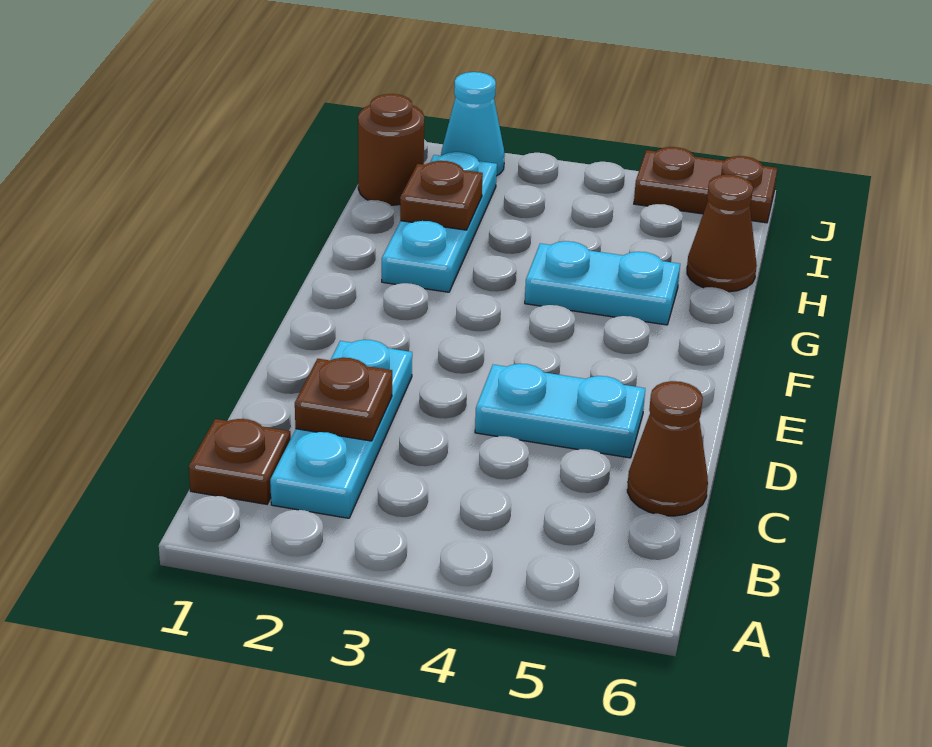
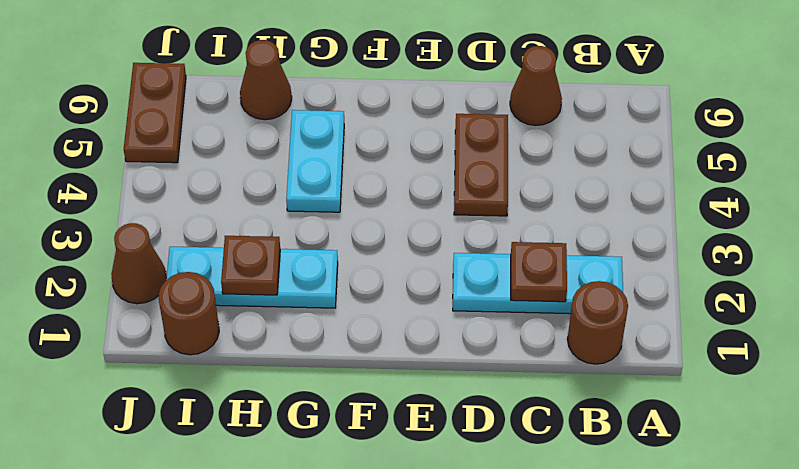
brown plate B1 level 1 -> brown round brick B1 level 1
cyan plate D4:D5 level 1 -> brown plate D4:D5 level 1
cyan cone J2 level 1 -> brown cone J2 level 1

